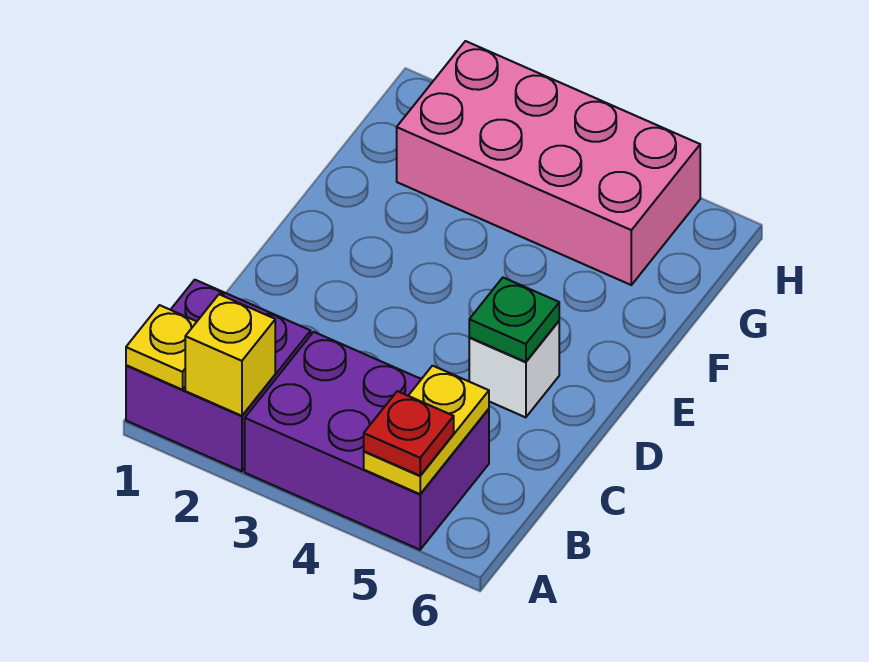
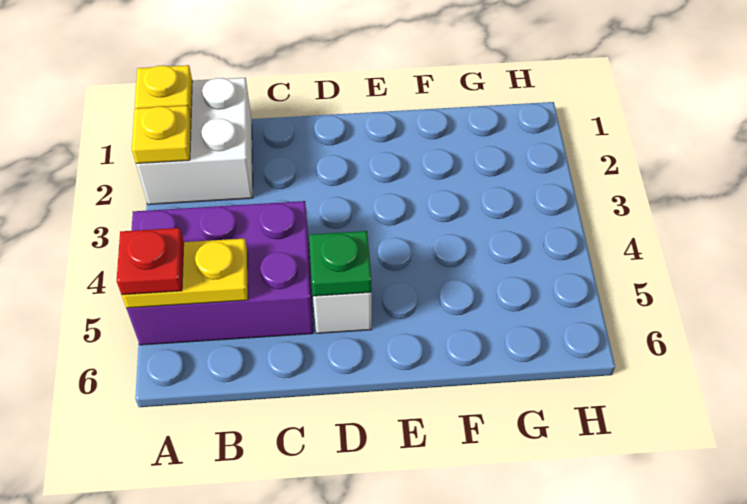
purple brick A1:B2 level 1 -> white brick A1:B2 level 1
yellow brick A2 level 2 -> yellow plate A2 level 2
purple brick A3:B5 level 1 -> purple brick A4:C5 level 1
pink brick G2:H5 level 1 -> none

